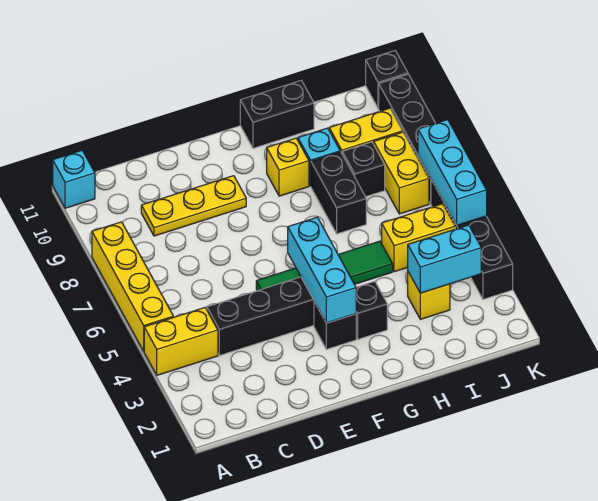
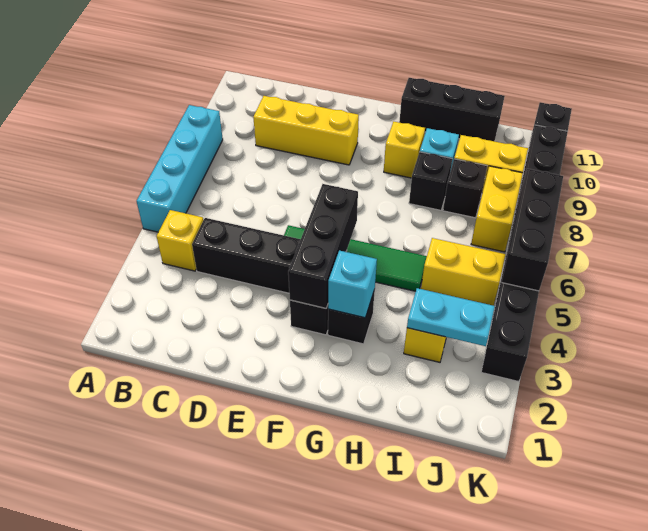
yellow brick A4:B4 level 1 -> yellow brick B4 level 1
yellow brick A5:A8 level 1 -> cyan brick A5:A8 level 1
cyan brick A11 level 1 -> cyan brick G3 level 2
yellow plate C9:E9 level 1 -> yellow brick C9:E9 level 1
cyan brick F3:F5 level 2 -> black brick F3:F5 level 2
black brick G11:H11 level 1 -> black brick G11:I11 level 1
black brick H7:H8 level 1 -> black brick H8 level 1
cyan brick I3:J3 level 2 -> cyan plate I3:J3 level 2
cyan brick K5:K7 level 2 -> black brick K5:K7 level 2

